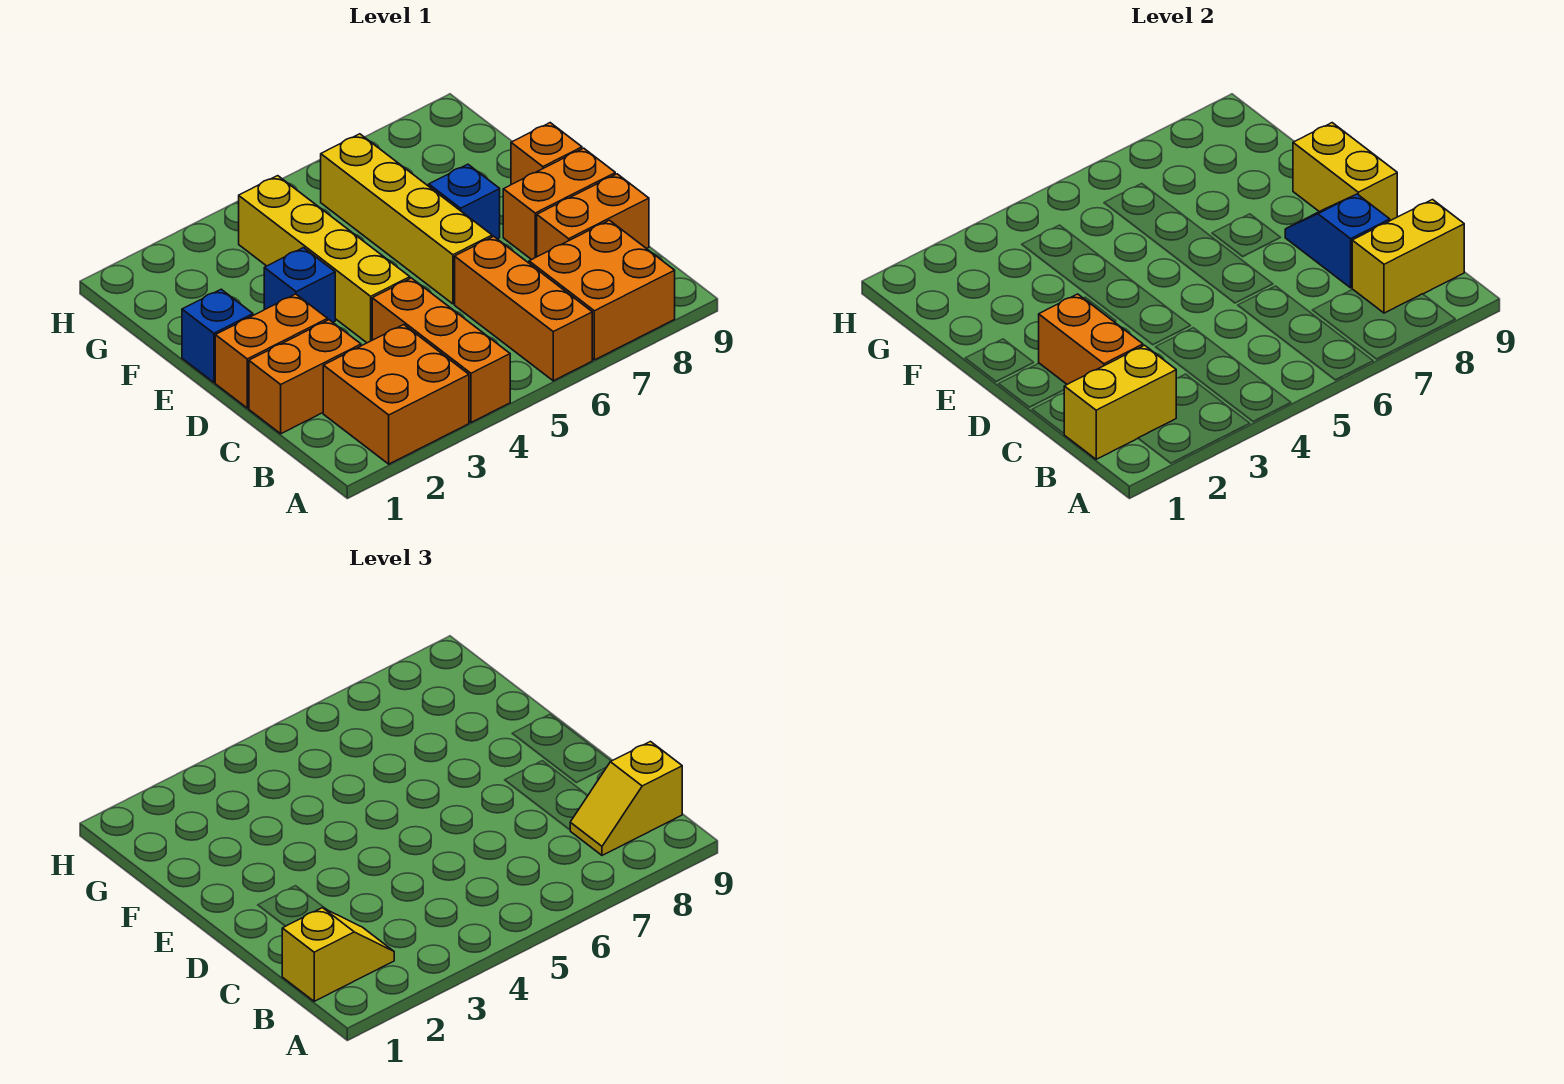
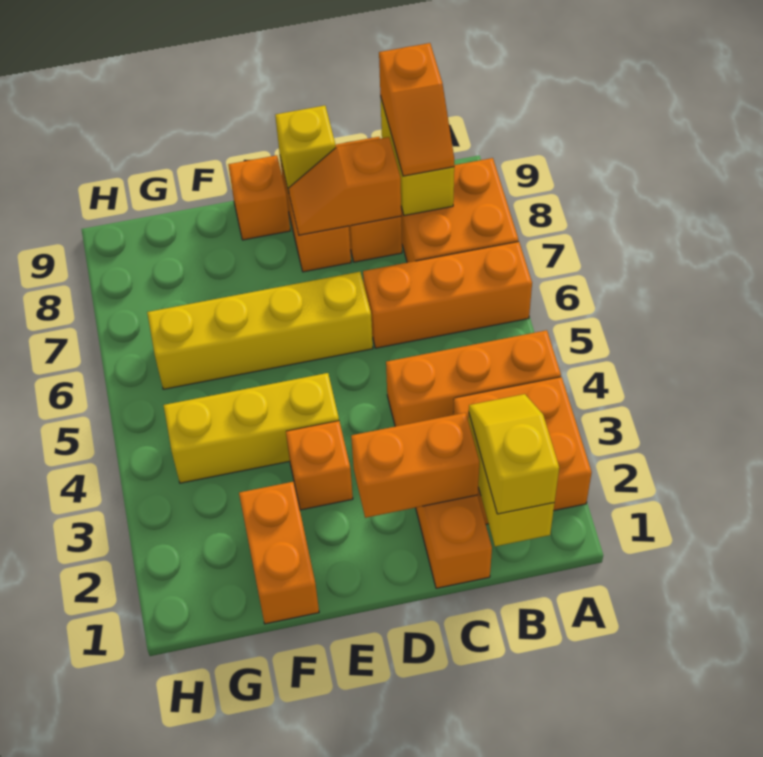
yellow slope B8:B9 level 3 top 9 -> orange slope B8:B9 level 3 top 9
blue slope C8:D8 level 2 top C -> orange slope C8:D8 level 2 top C
orange brick D1:D2 level 1 -> orange brick F1:F2 level 1
yellow brick D4:G4 level 1 -> yellow brick E4:G4 level 1
yellow brick D9:E9 level 2 -> yellow brick D9 level 2
blue brick E1 level 1 -> none
blue brick E3 level 1 -> orange brick E3 level 1
blue brick E7 level 1 -> none

